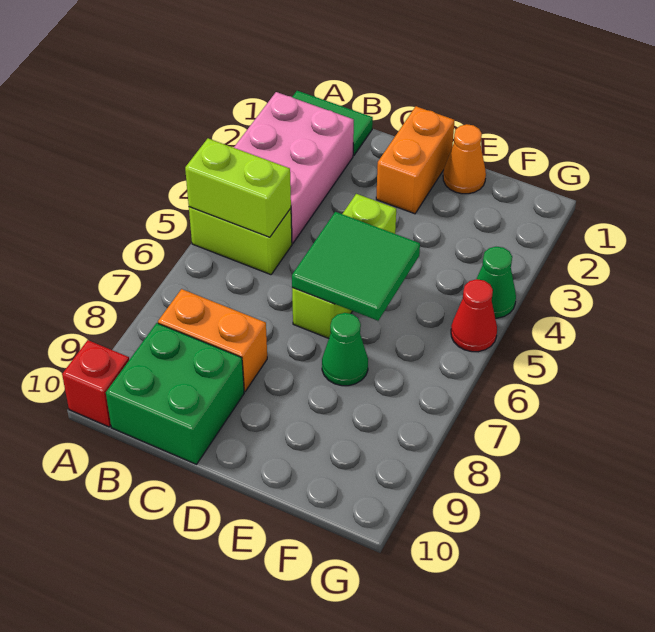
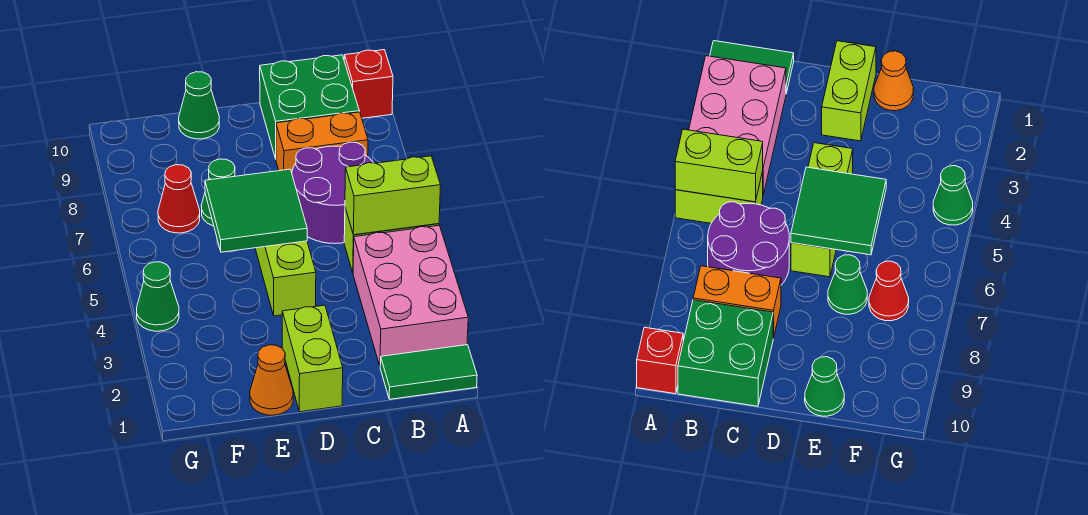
none -> purple round brick B6:C7 level 1
orange brick D1:D2 level 1 -> lime brick D1:D2 level 1
none -> green cone E10 level 1
red cone G5 level 1 -> red cone F7 level 1

